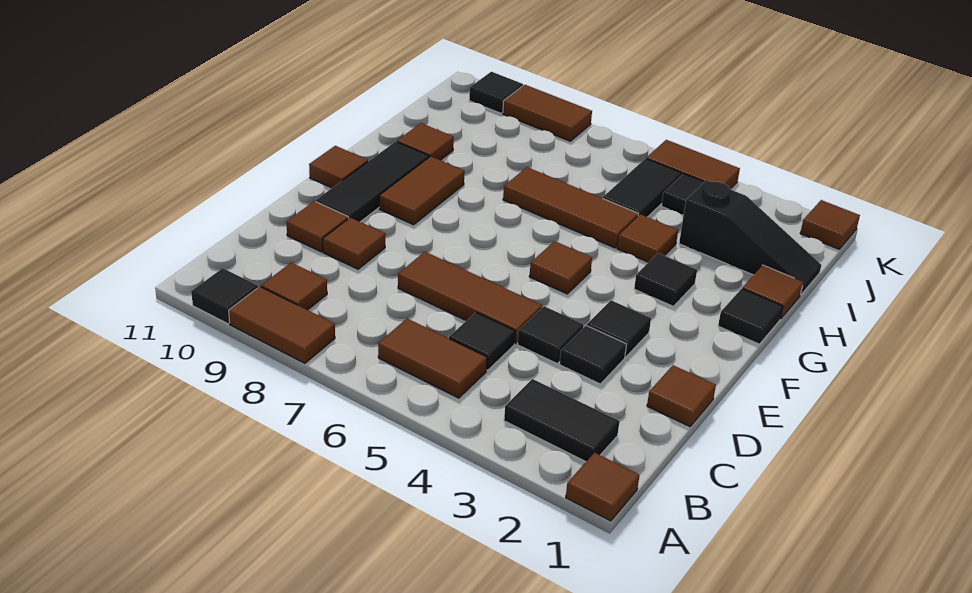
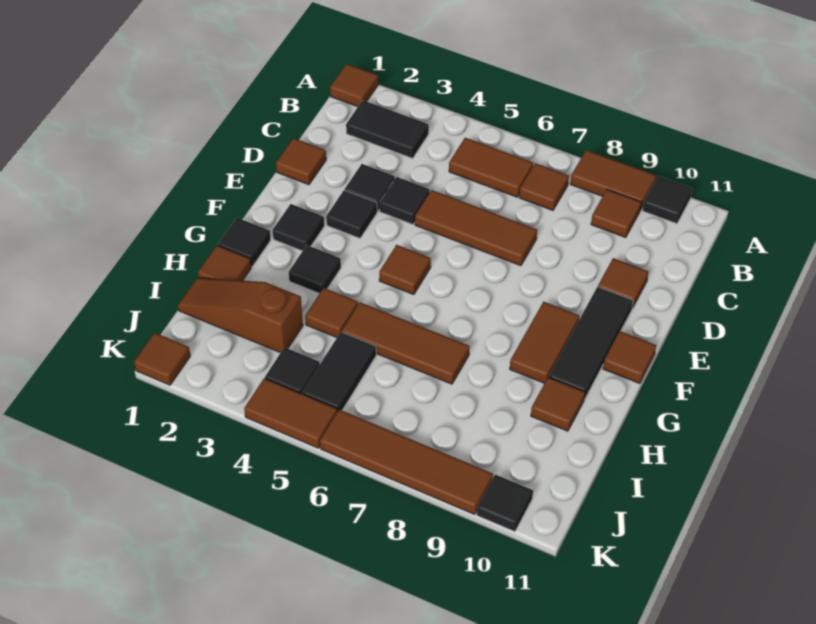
black tile C5 level 1 -> black tile F2 level 1
brown tile D9 level 1 -> brown tile B7 level 1
black slope I1:I3 level 1 top 3 -> brown slope I1:I3 level 1 top 3
brown tile K8:K9 level 1 -> brown tile K6:K9 level 1

